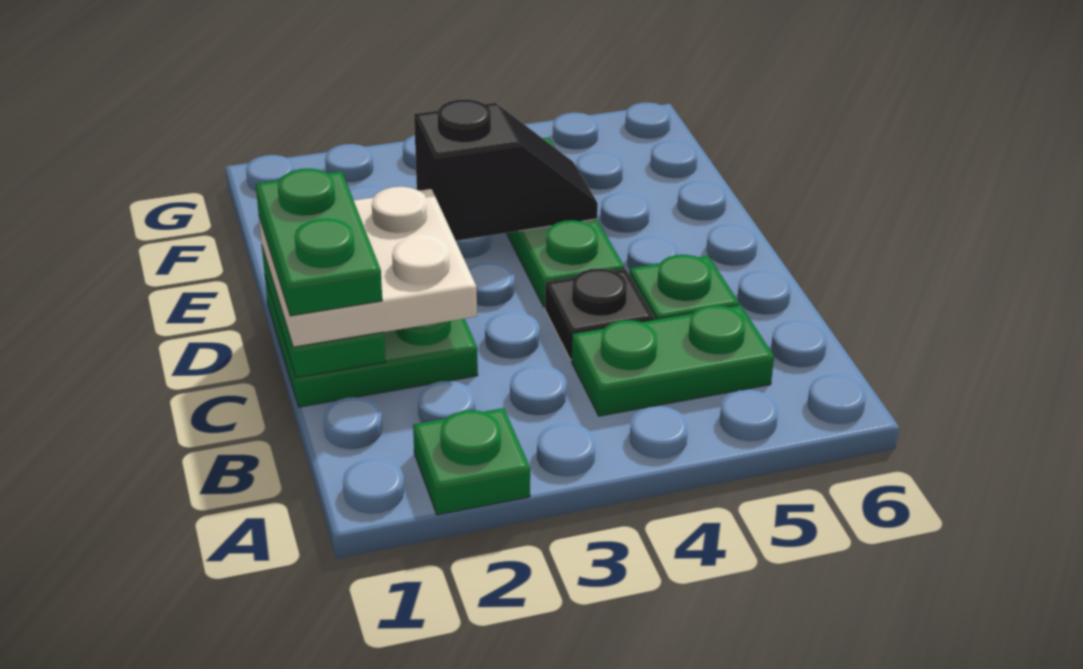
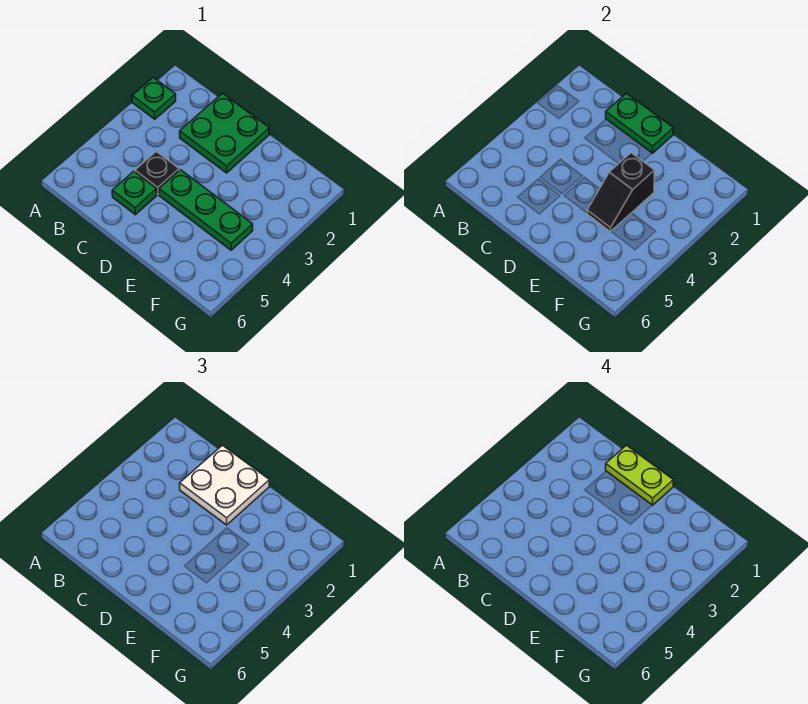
green plate B4:B5 level 1 -> none
green plate C1:D1 level 4 -> lime plate C1:D1 level 4

